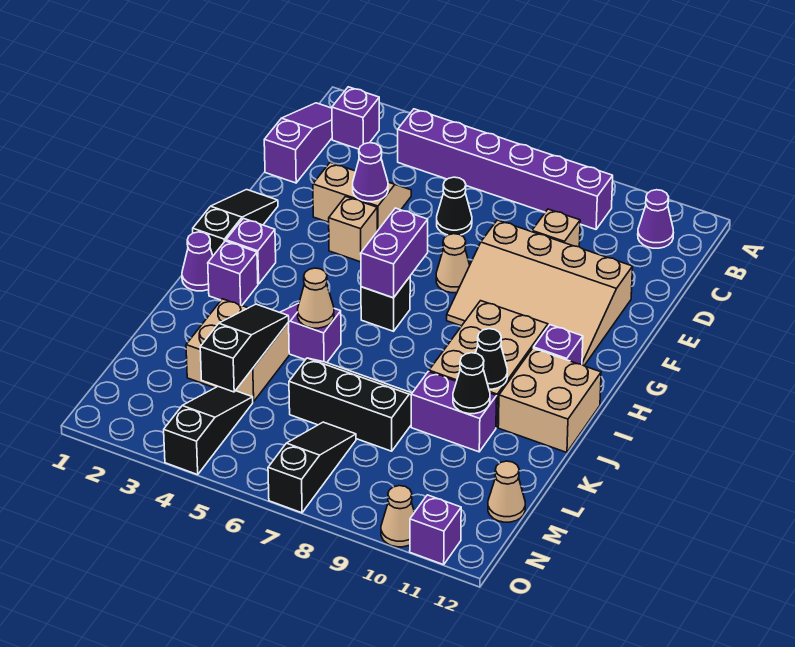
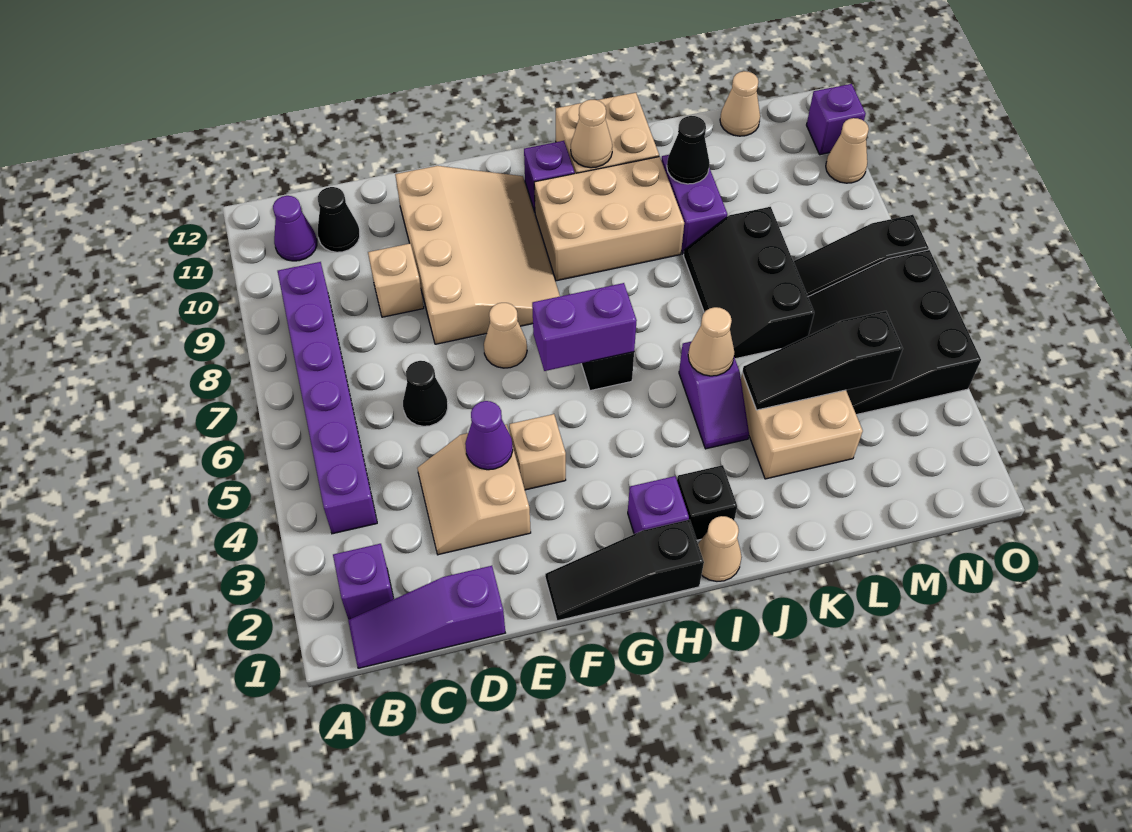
purple cone I1 level 1 -> tan cone I1 level 1
purple brick I2 level 1 -> black brick I2 level 1
none -> tan cone I11 level 2
black cone J10 level 2 -> black cone C11 level 1
black slope M4:O4 level 1 top O -> black slope M4:O6 level 1 top O

